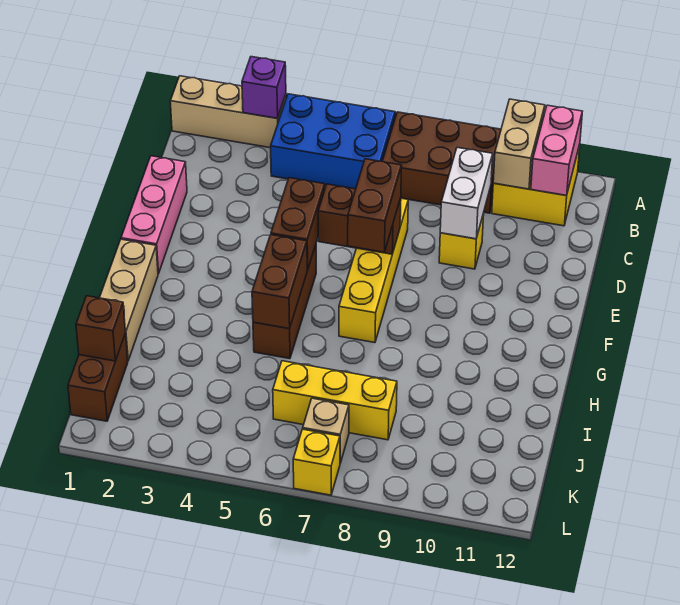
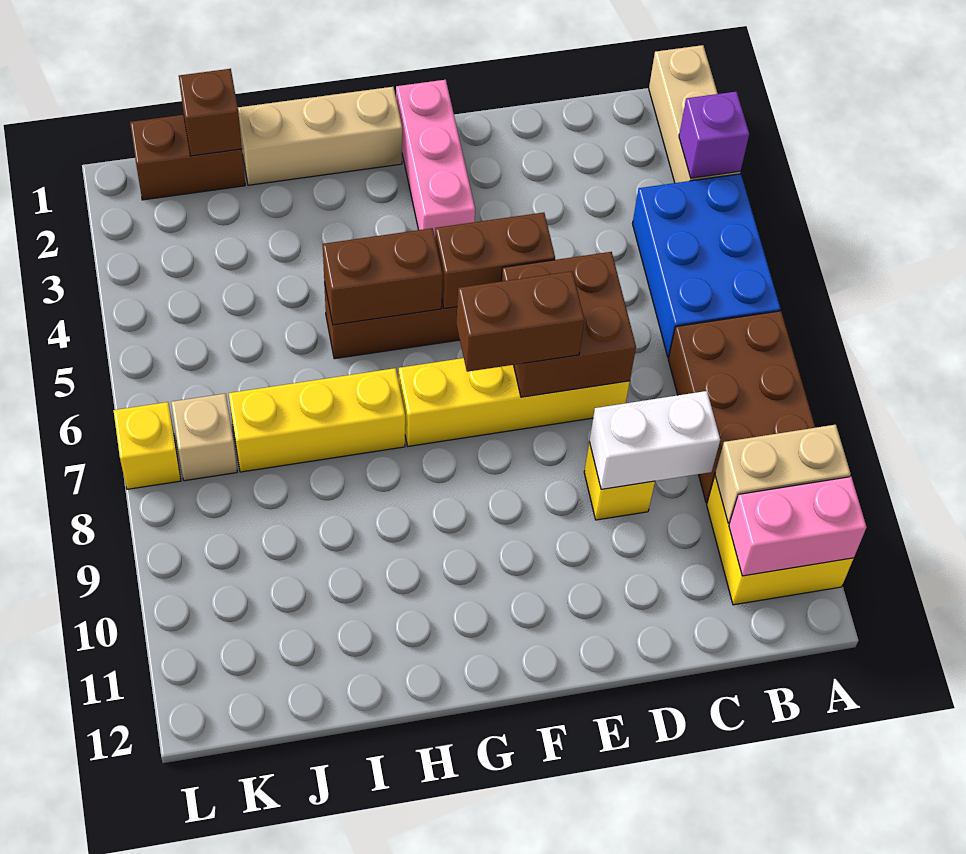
pink brick D1:F1 level 1 -> pink brick F1:F3 level 1
brown brick E6:E7 level 2 -> brown brick D6:E7 level 2
yellow brick J6:J8 level 1 -> yellow brick H7:J7 level 1

